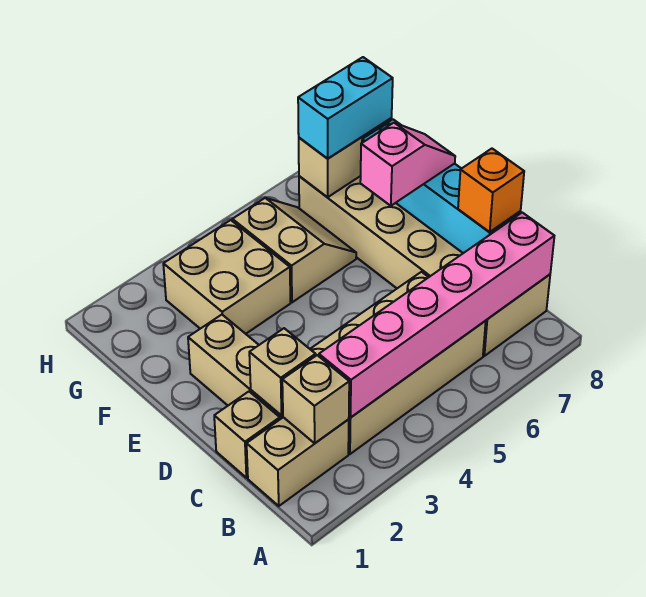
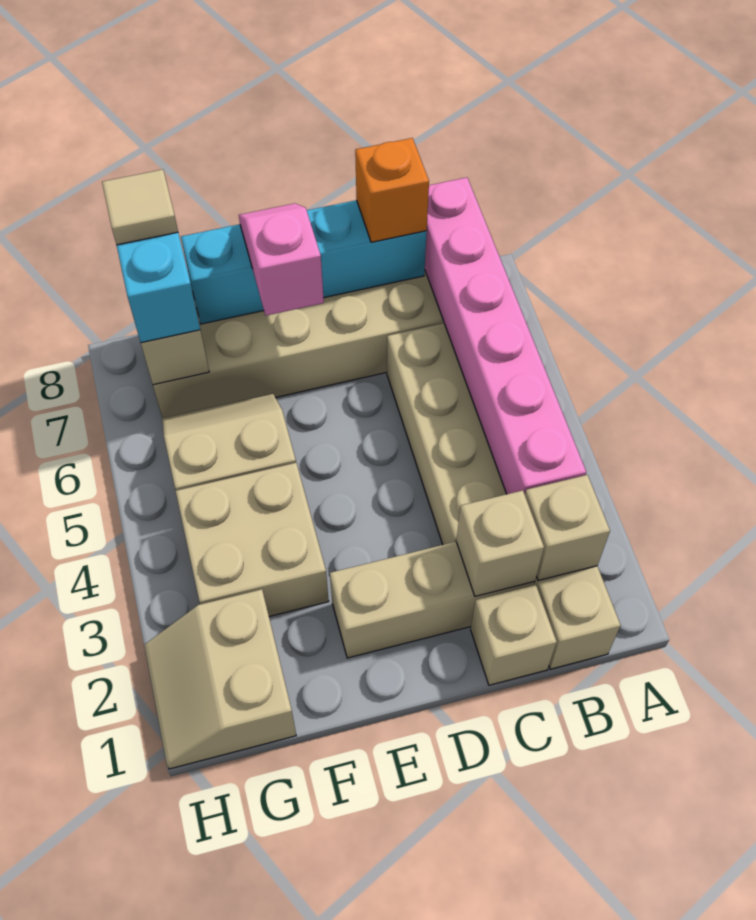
none -> tan slope G1:H2 level 1 top G
none -> tan tile G8 level 4

